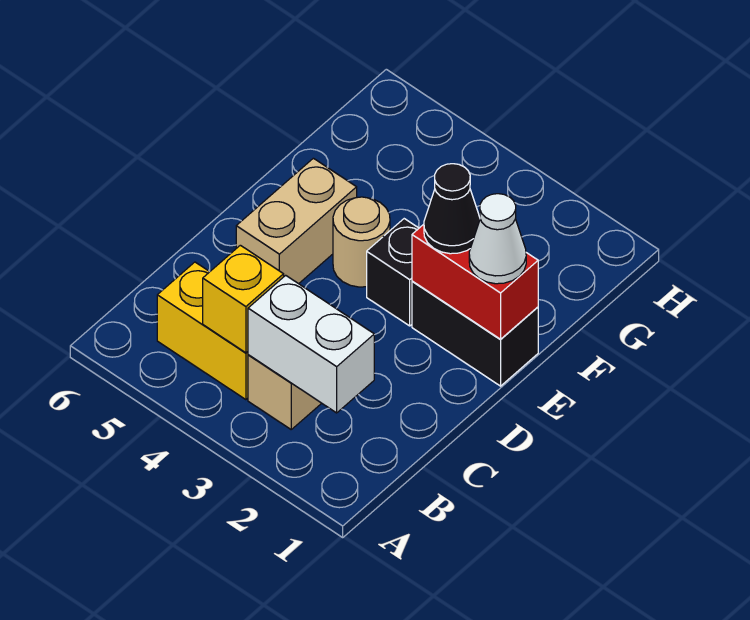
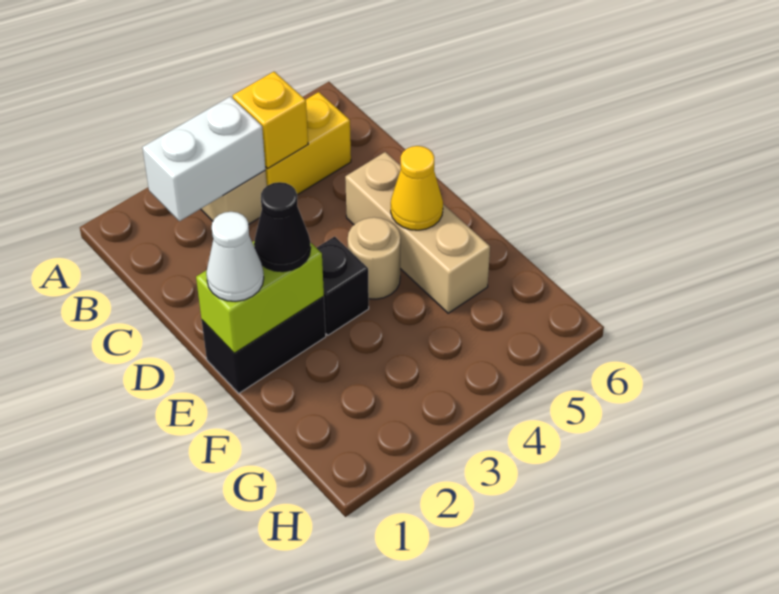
tan brick D5:E5 level 1 -> tan brick D5:F5 level 1
red brick E1:E2 level 2 -> lime brick E1:E2 level 2
none -> yellow cone E5 level 2

